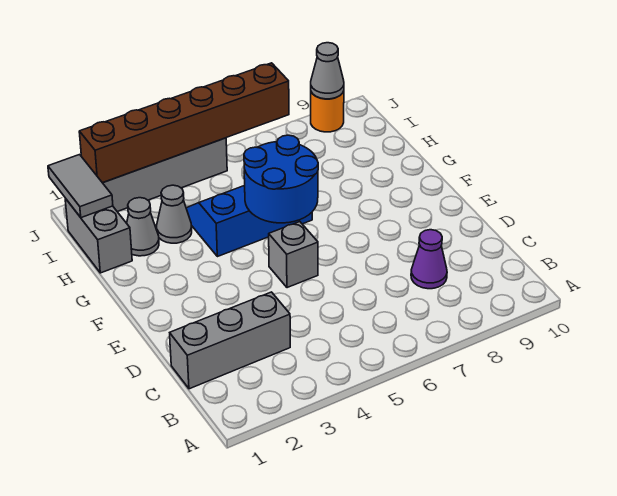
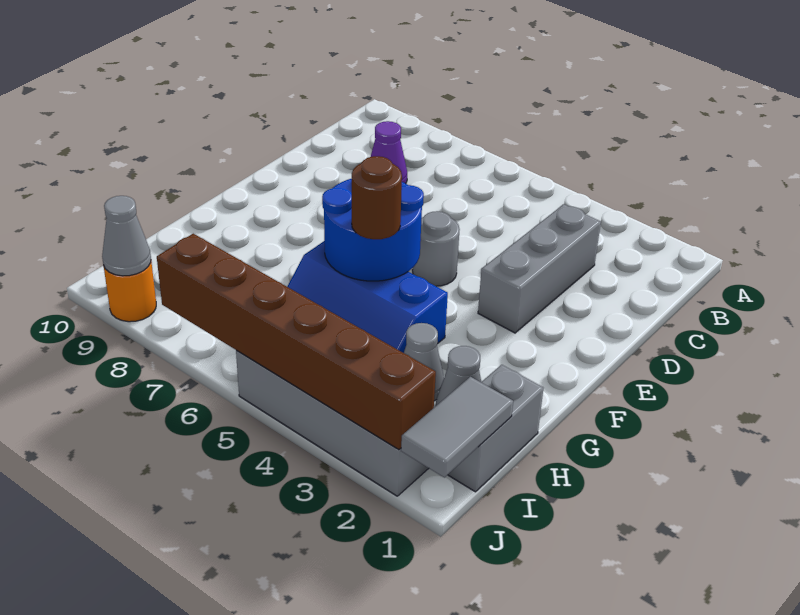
grey brick C1:C3 level 1 -> grey brick C3:E3 level 1
grey brick E5 level 1 -> grey round brick E5 level 1
none -> brown round brick G5 level 3

